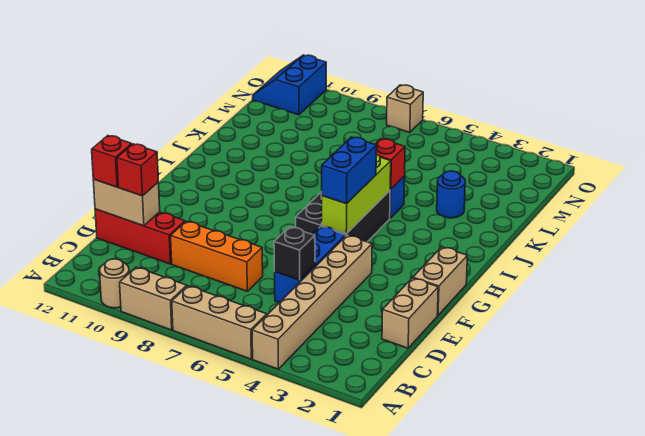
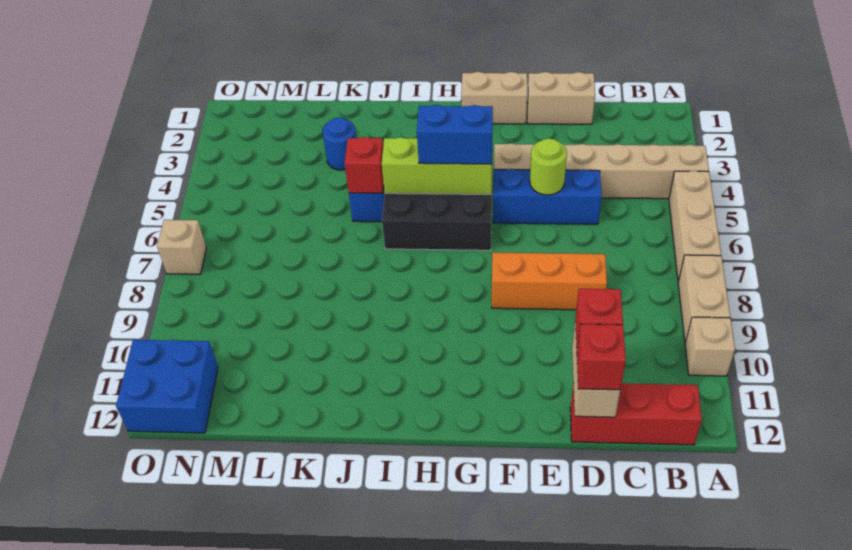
tan round brick A10 level 1 -> tan brick A10 level 1
black brick D5 level 2 -> none
orange brick D7:D9 level 1 -> orange brick D8:F8 level 1
red brick D10:D12 level 1 -> red brick B12:D12 level 1
none -> lime round brick E5 level 2
blue slope N11:O12 level 1 top 11 -> blue brick N11:O12 level 1

